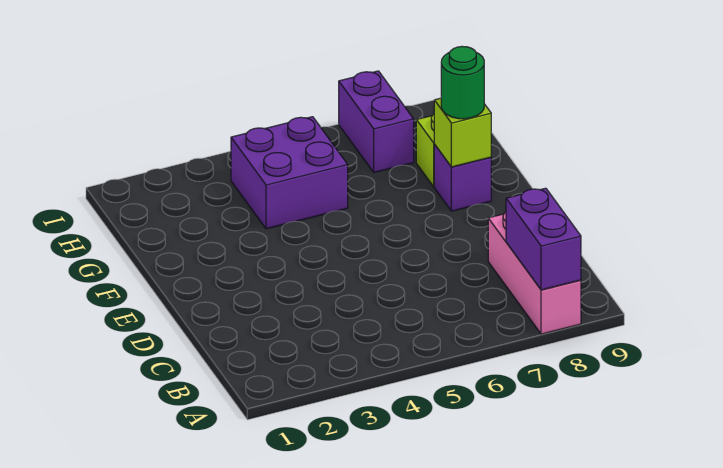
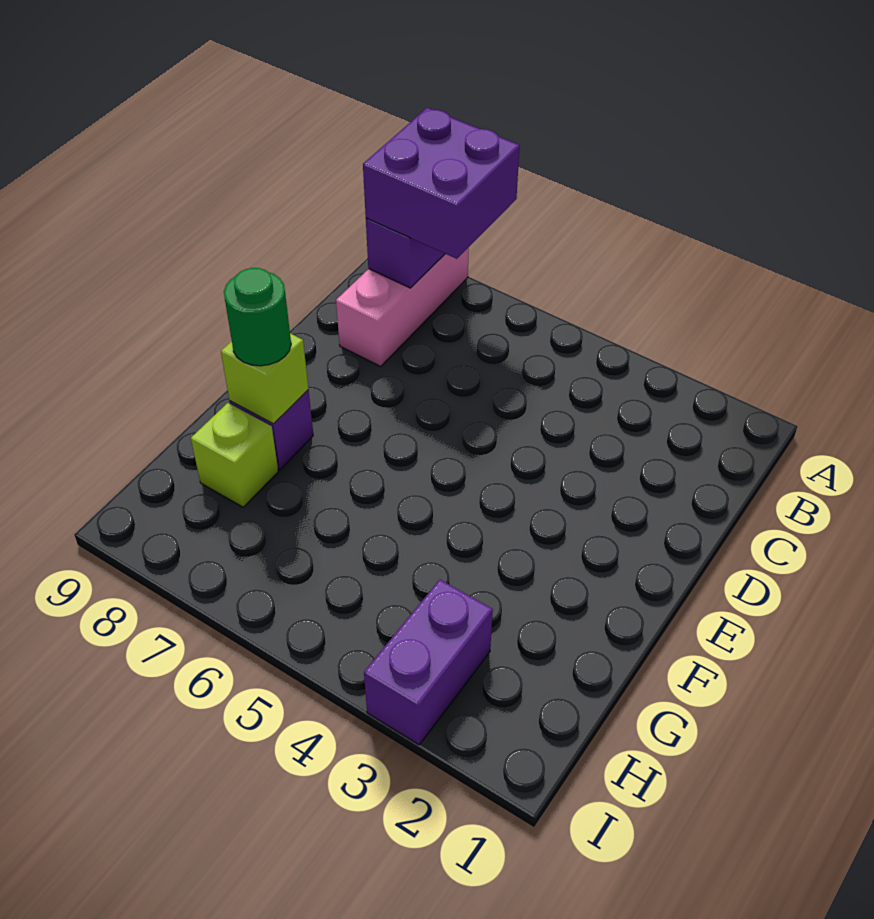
purple brick G4:H5 level 1 -> purple brick A7:B8 level 3
purple brick H7:I7 level 1 -> purple brick H3:I3 level 1

